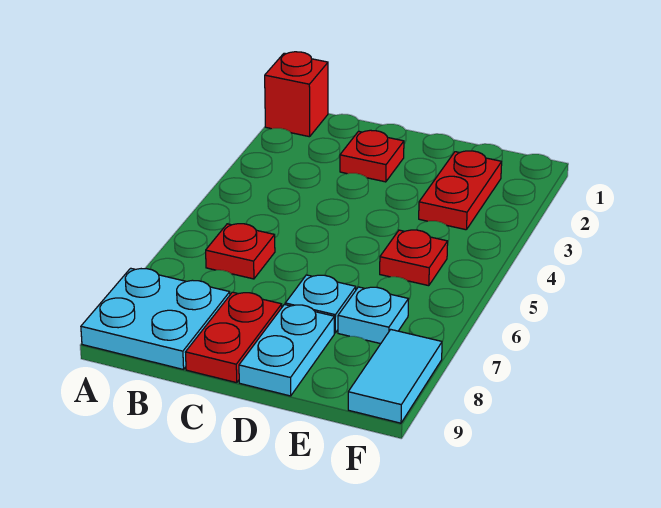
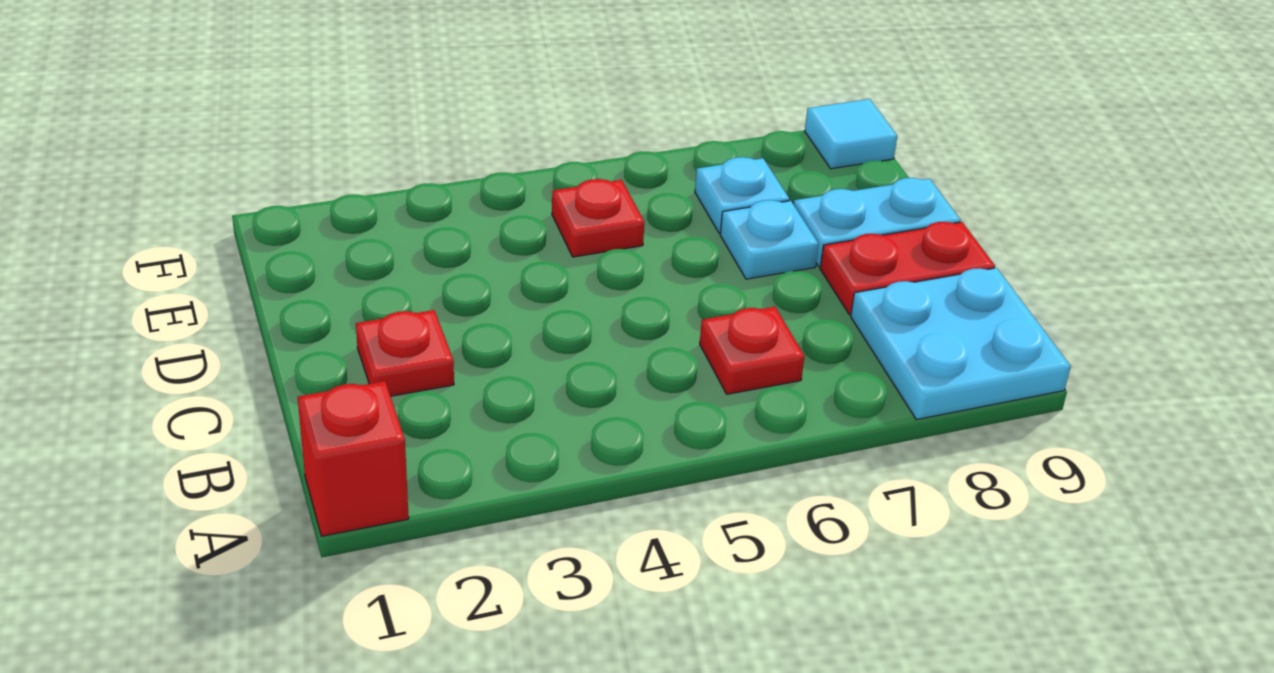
red plate E2:E3 level 1 -> none
cyan tile F8:F9 level 1 -> cyan tile F9 level 1

